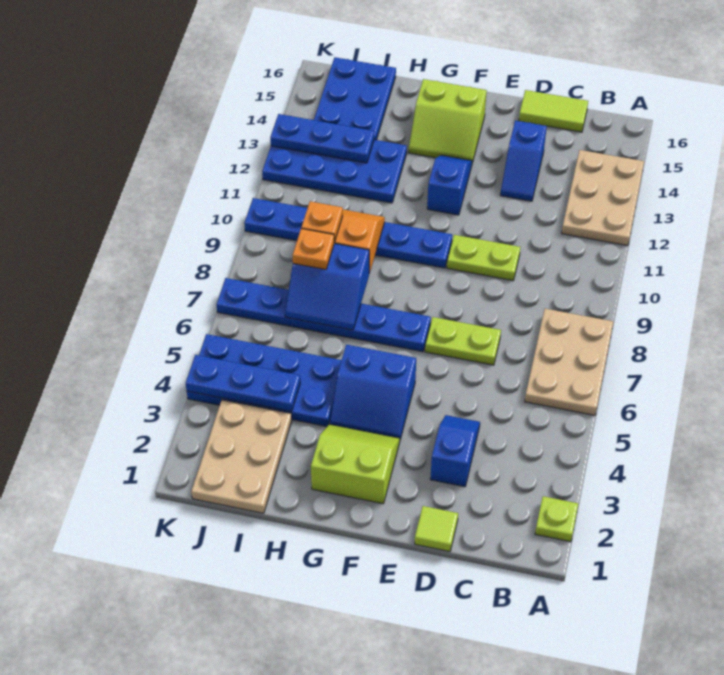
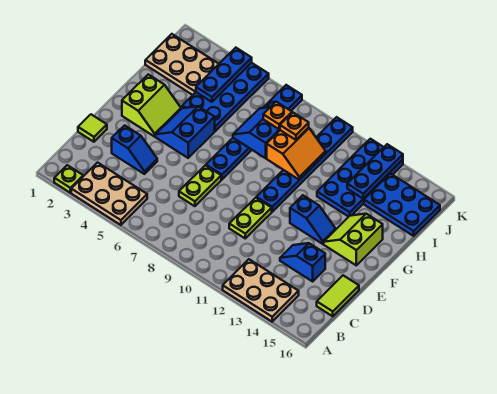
tan plate A6:B8 level 1 -> tan plate A3:B5 level 1

